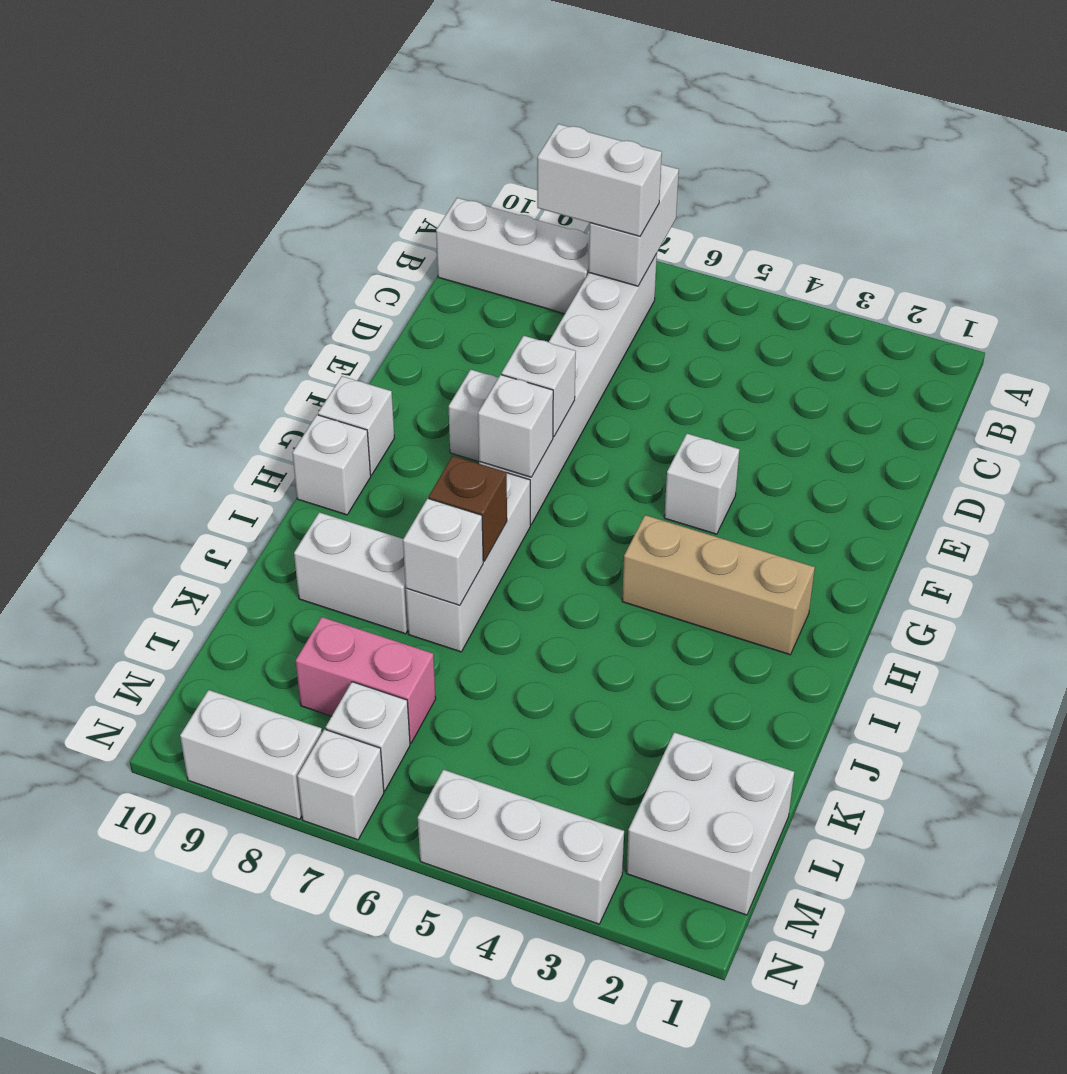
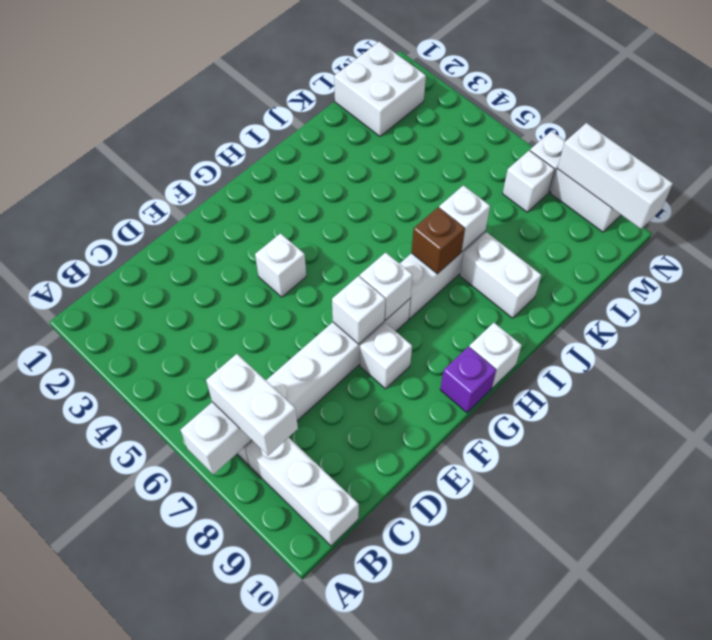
white brick G10 level 1 -> purple brick G10 level 1
tan brick H2:H4 level 1 -> none
pink brick L7:L8 level 1 -> none
white brick N3:N5 level 1 -> white brick N8:N10 level 2

